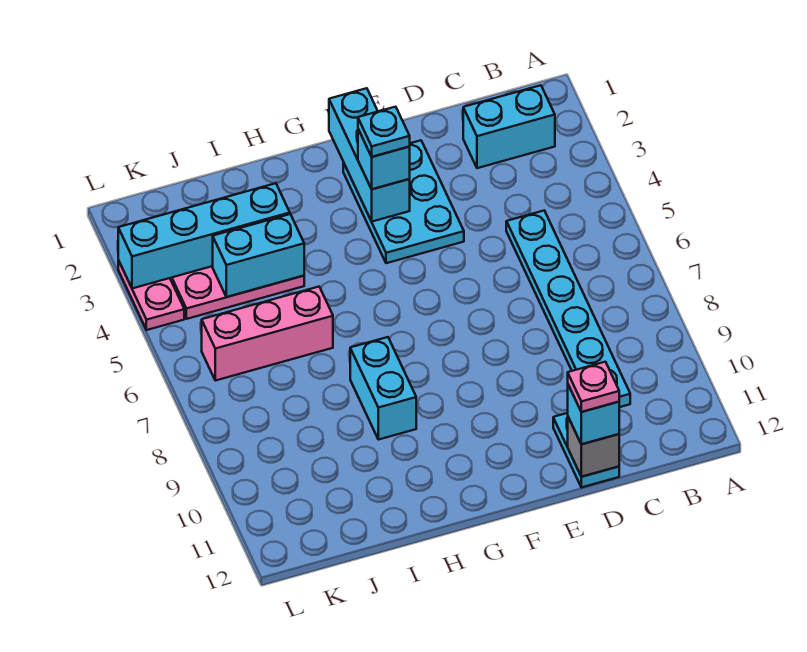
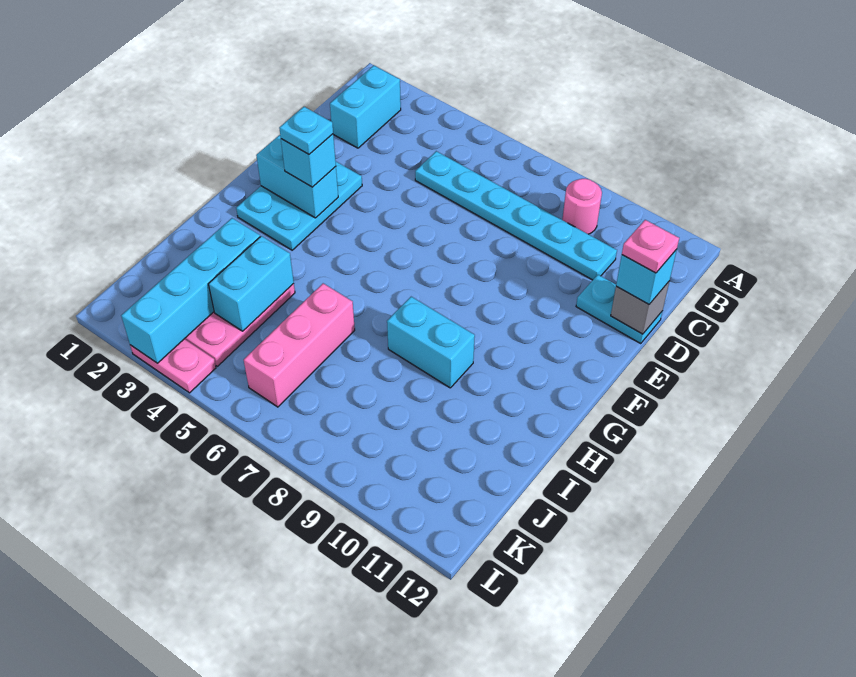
none -> pink round brick B9 level 1
cyan plate E2:F4 level 1 -> cyan plate E2:G3 level 1
cyan brick F1:F3 level 2 -> cyan brick F2:F3 level 2

